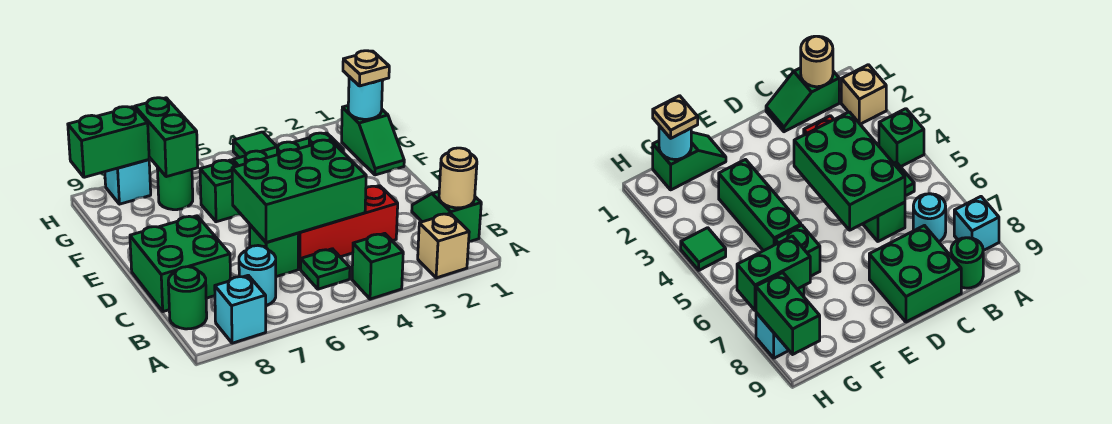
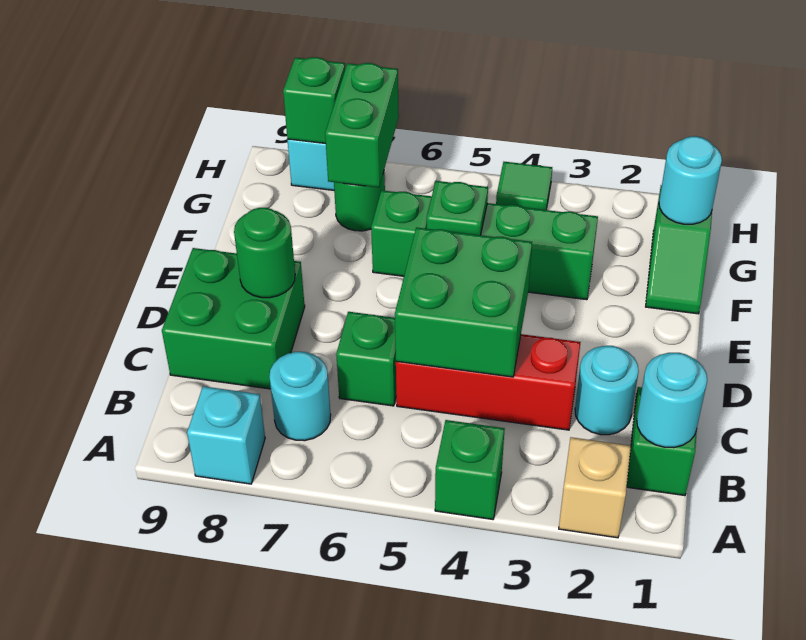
tan round brick B1 level 2 -> cyan round brick B1 level 2
green plate B5 level 1 -> green plate F5 level 2
green round brick B9 level 1 -> green round brick D8 level 2
none -> cyan round brick C2 level 1
green brick C4:D6 level 2 -> green brick C4:D5 level 2
tan plate G1 level 3 -> none
green brick H8:H9 level 2 -> green brick H8 level 2

